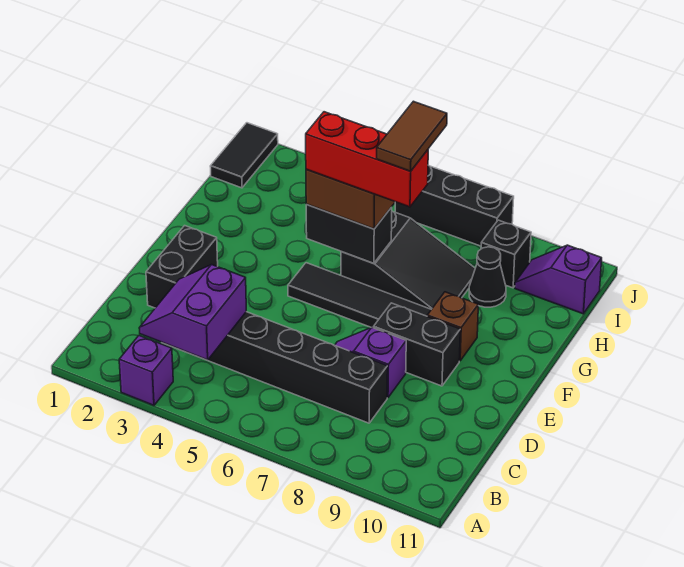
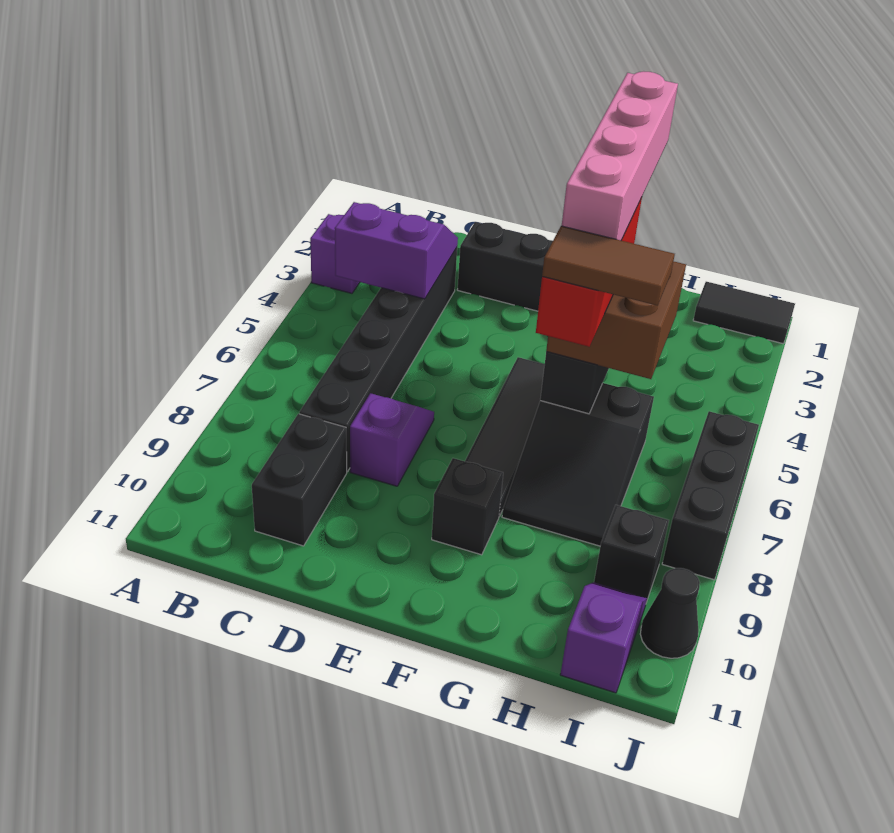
black brick E8:E9 level 1 -> black brick C9:C10 level 1
brown brick F9 level 1 -> black brick F9 level 1
none -> pink brick G3:G6 level 5
black cone H9 level 1 -> black cone J10 level 1

